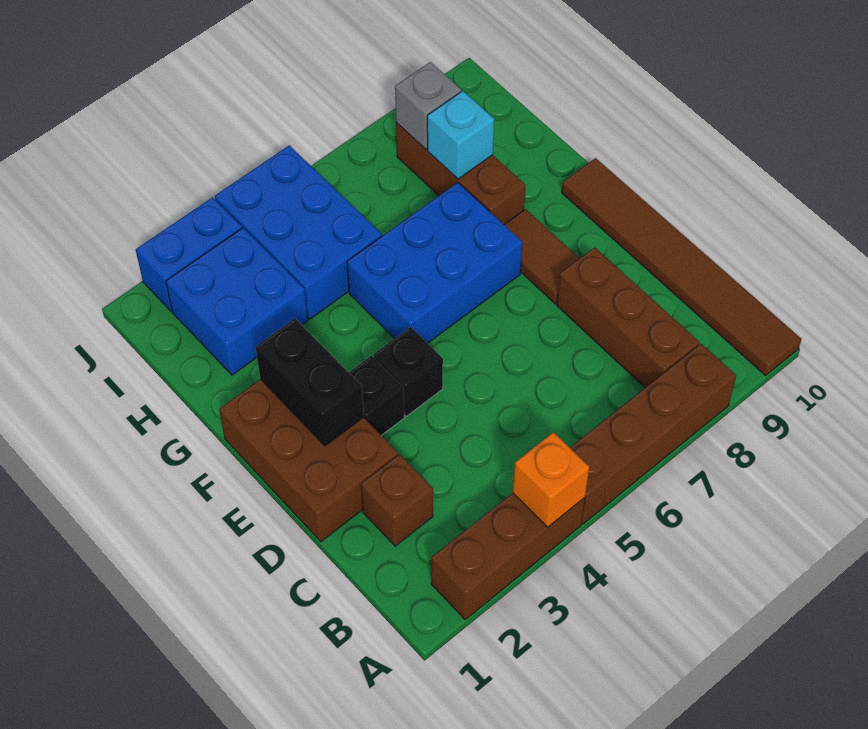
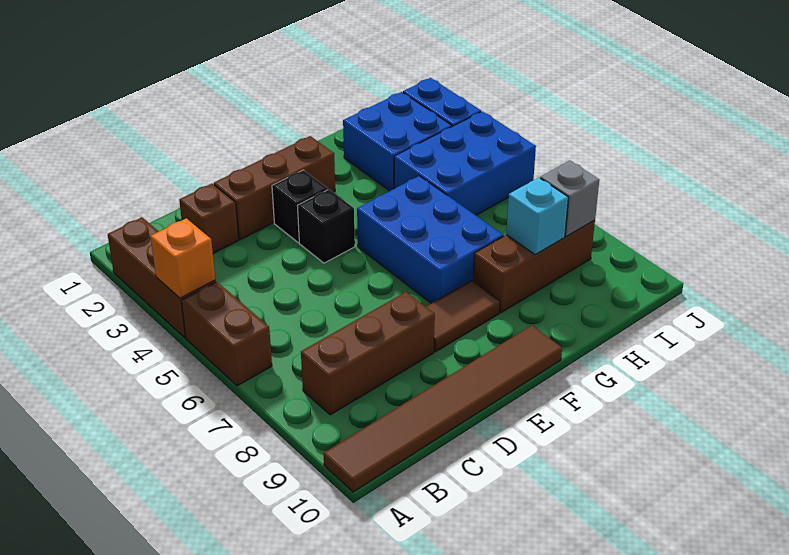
brown brick A5:A8 level 1 -> brown brick A5:A6 level 1
brown brick D1:F2 level 1 -> brown brick D2:F2 level 1
black brick E2:F2 level 2 -> none

